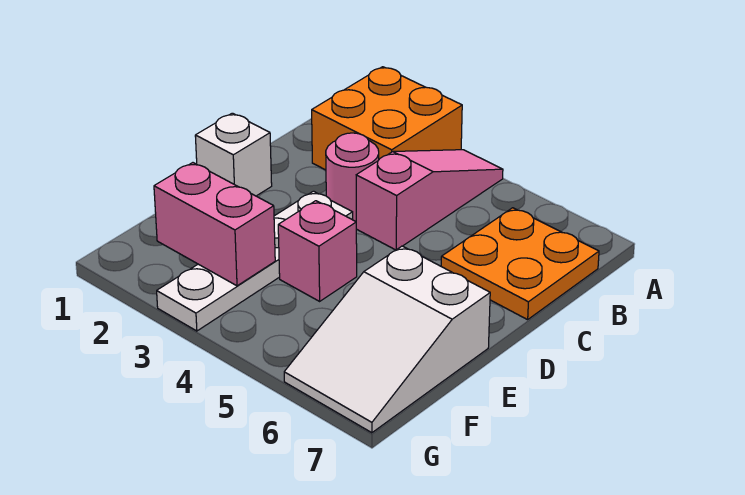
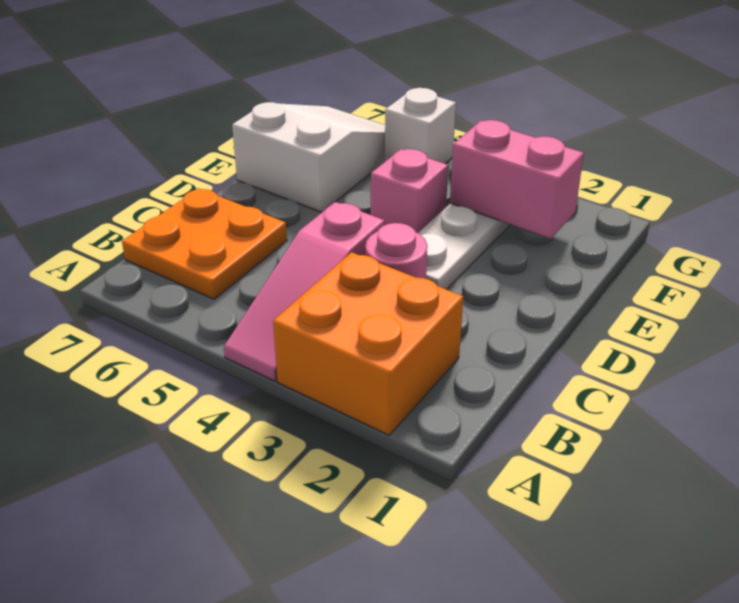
white brick D1 level 1 -> white brick G5 level 1

